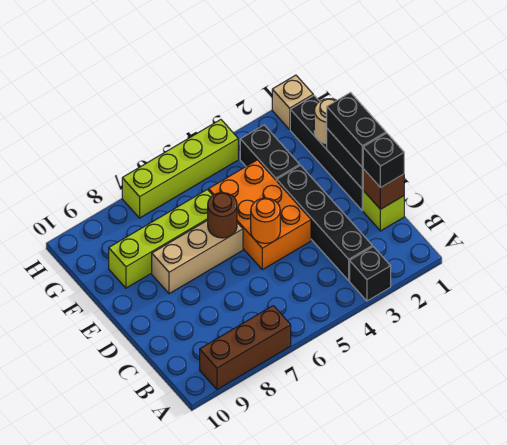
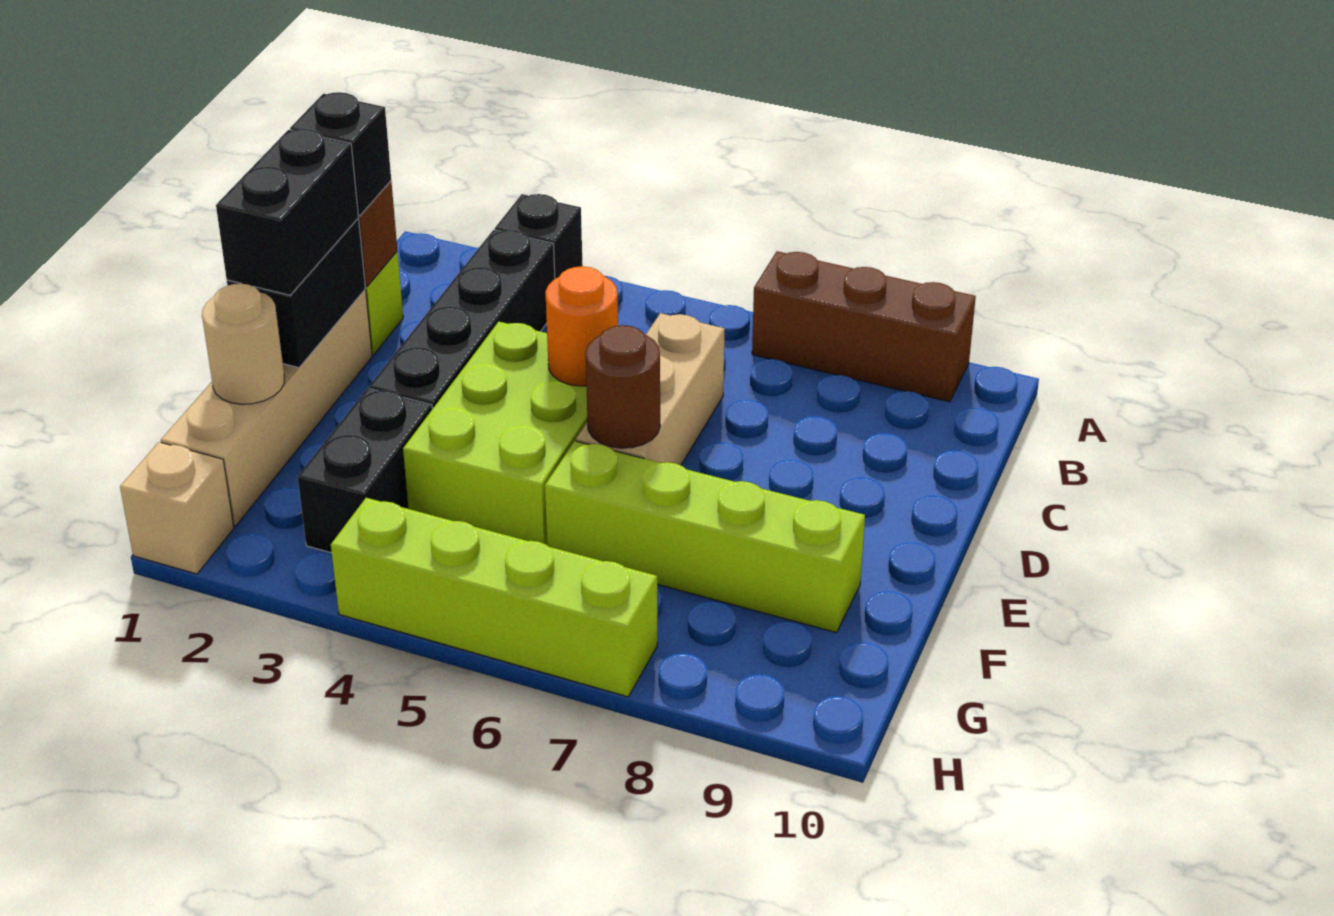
black brick D1:G1 level 1 -> tan brick D1:G1 level 1
orange brick D4:F5 level 1 -> lime brick D4:F5 level 1
tan brick E6:E8 level 1 -> tan brick C6:E6 level 1

